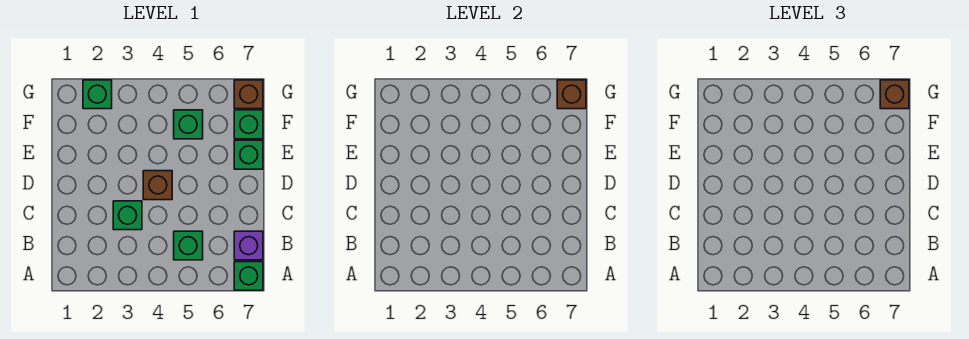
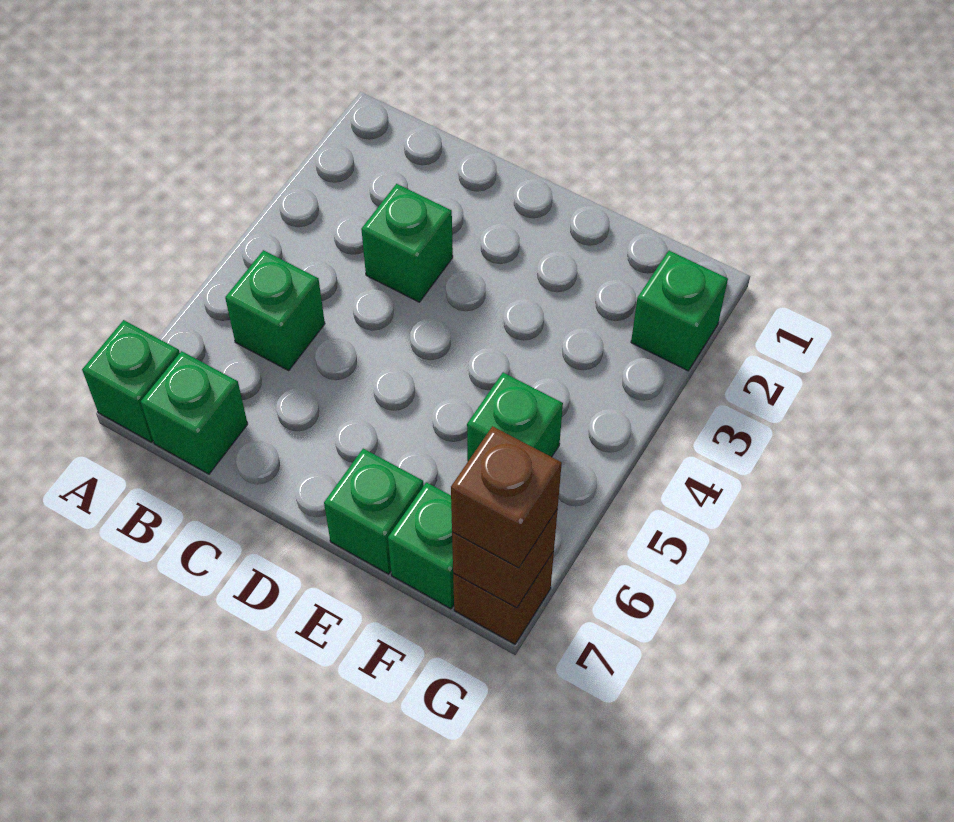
purple brick B7 level 1 -> green brick B7 level 1
brown brick D4 level 1 -> none

